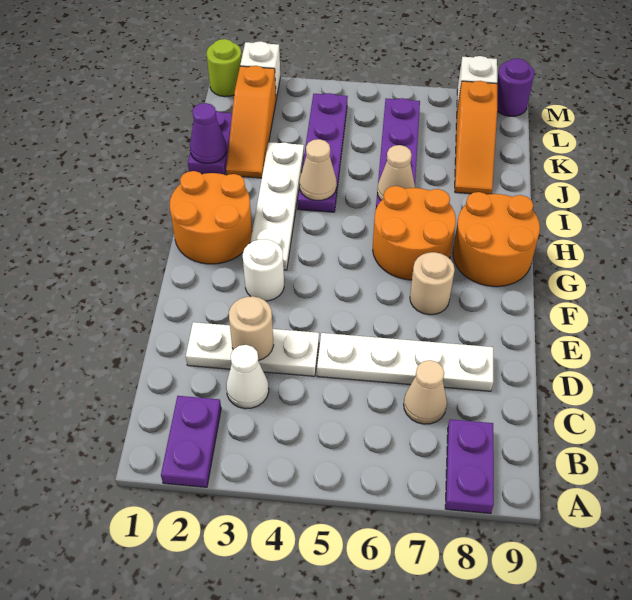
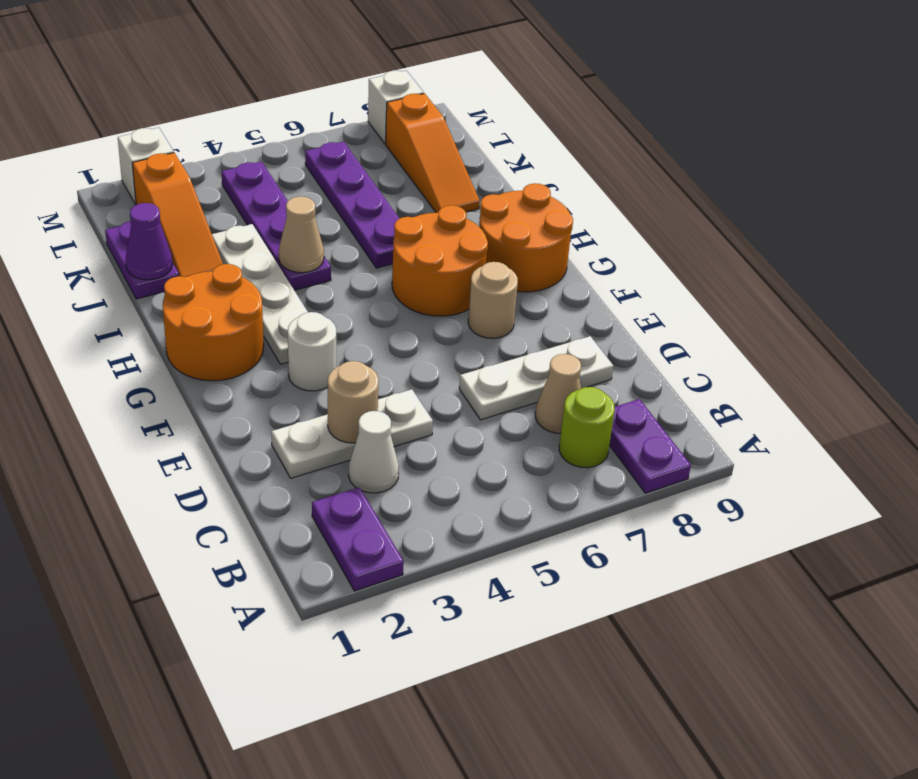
white plate D5:D8 level 1 -> white plate D6:D8 level 1
tan cone I6 level 2 -> none
lime round brick M1 level 1 -> lime round brick B7 level 1
purple round brick M9 level 1 -> none

